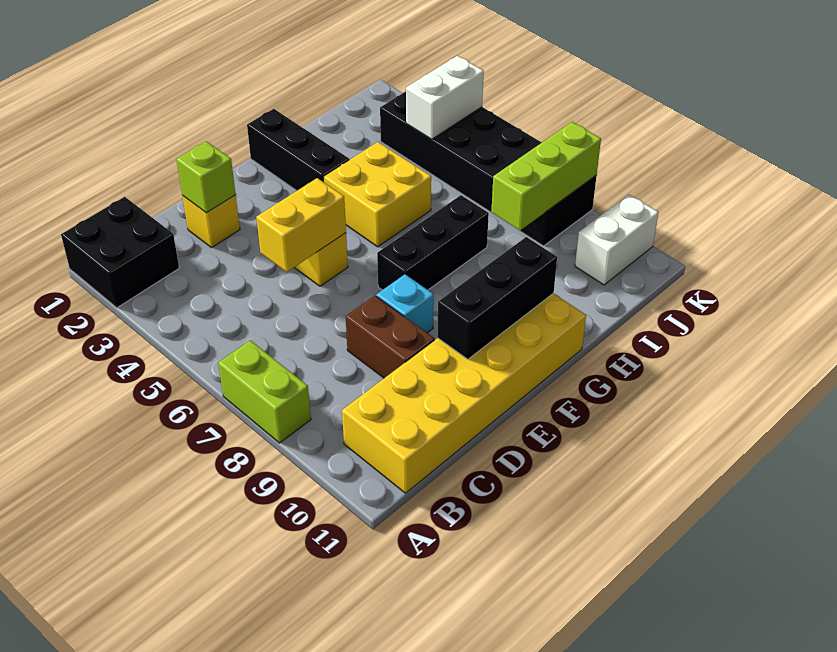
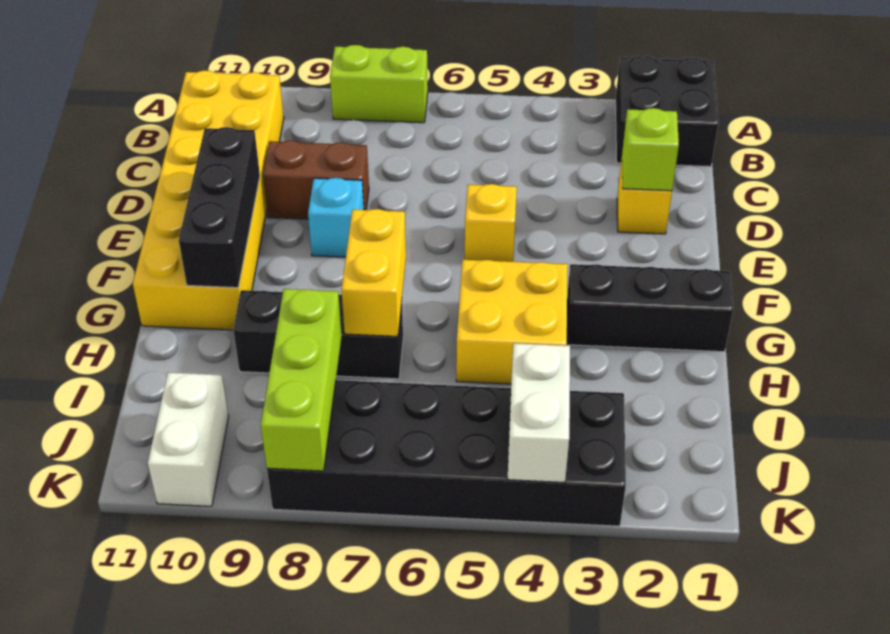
yellow brick D5:E5 level 2 -> yellow brick G7:H7 level 2
black brick F7:H7 level 1 -> black brick H7:H9 level 1

